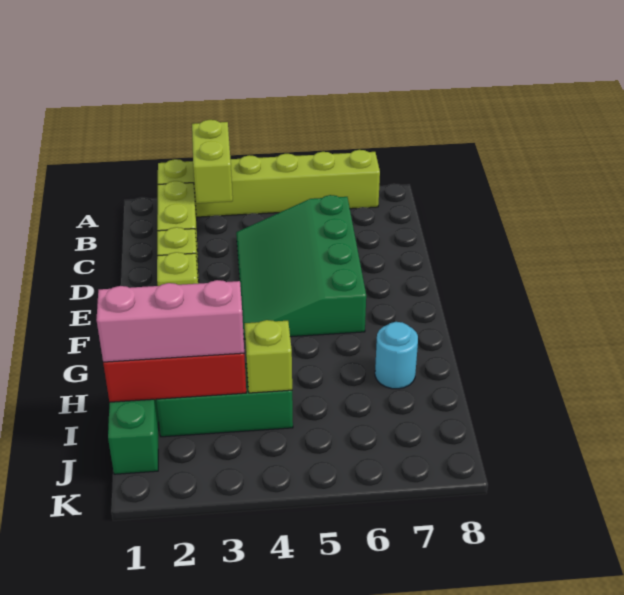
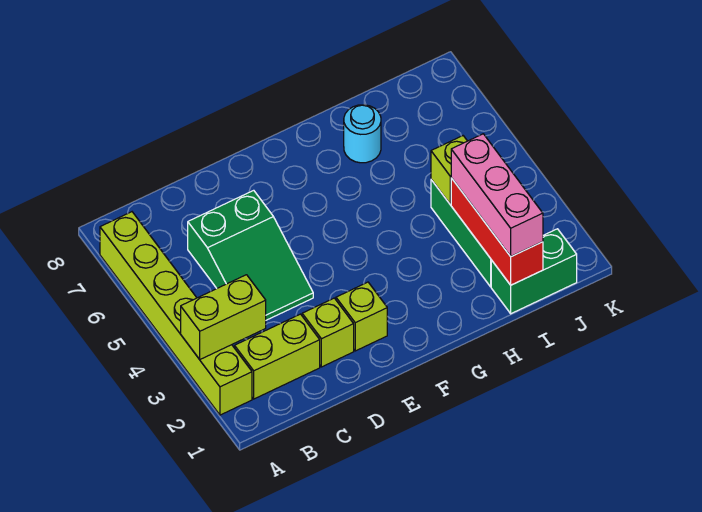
green slope C4:F6 level 1 top 6 -> green slope C4:D6 level 1 top 6

